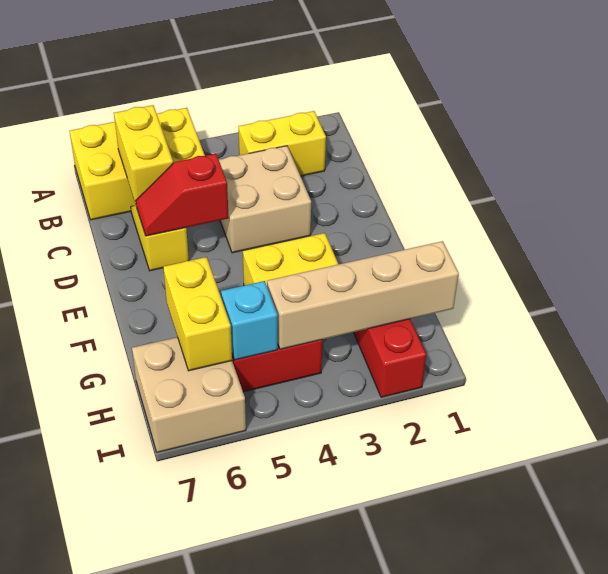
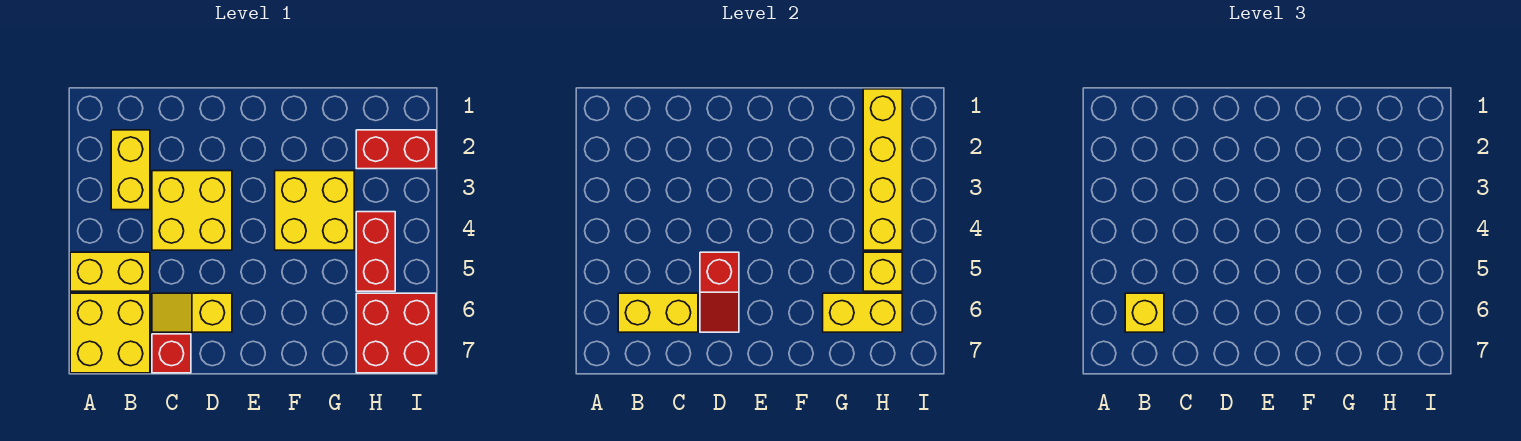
none -> yellow brick B6 level 3
tan brick C3:D4 level 1 -> yellow brick C3:D4 level 1
none -> red brick C7 level 1
tan brick H1:H4 level 2 -> yellow brick H1:H4 level 2
cyan brick H5 level 2 -> yellow brick H5 level 2
tan brick H6:I7 level 1 -> red brick H6:I7 level 1

